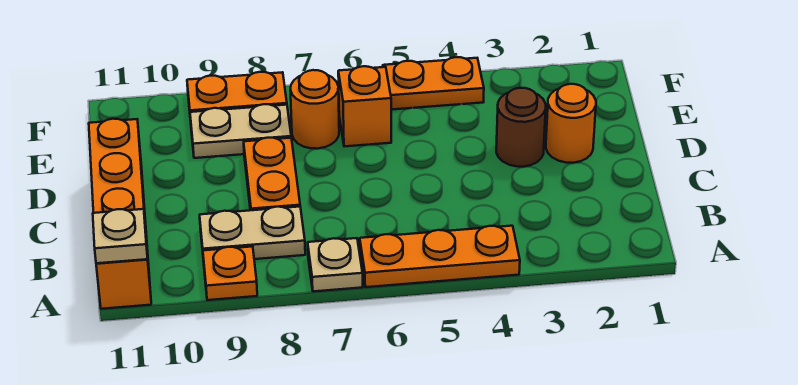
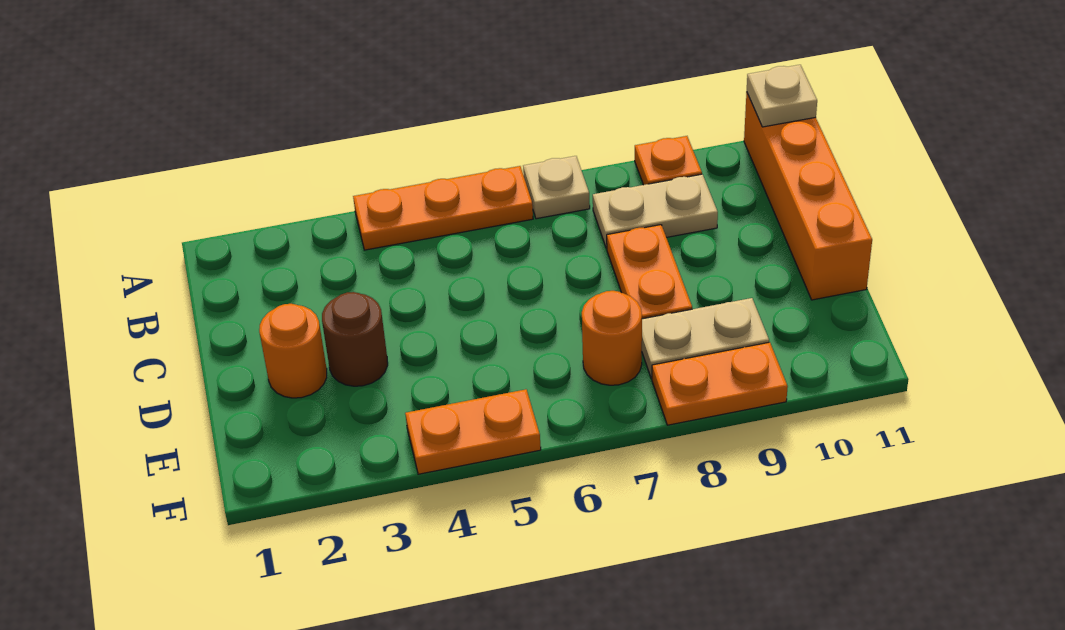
orange brick E6 level 1 -> none

